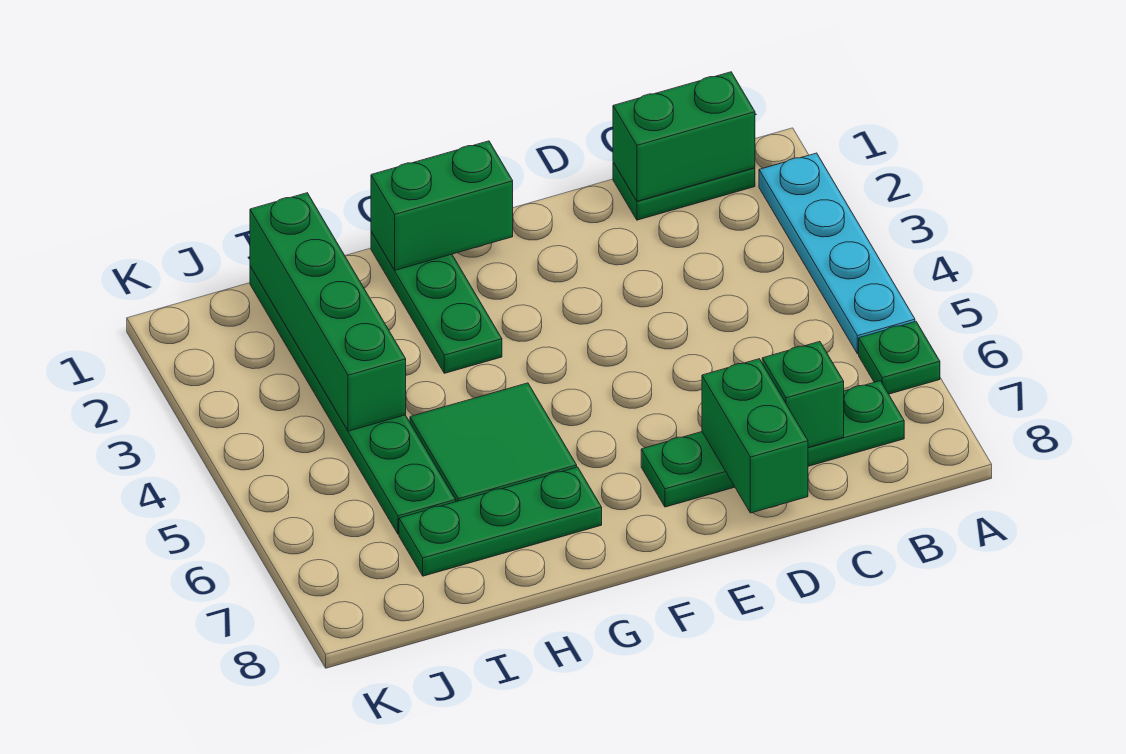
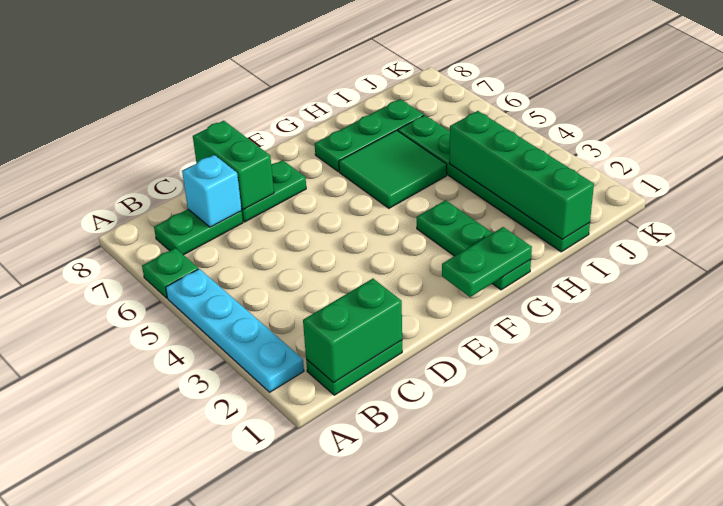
green brick C7 level 2 -> cyan brick C7 level 2
green brick F1:G1 level 2 -> green plate F1:G1 level 2

